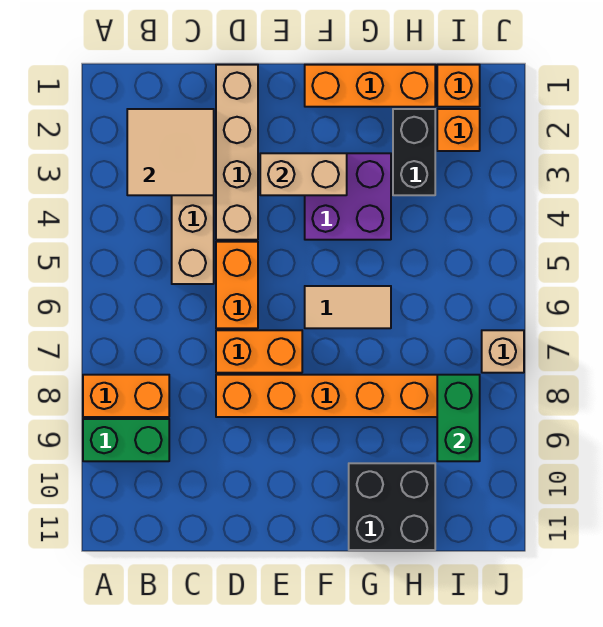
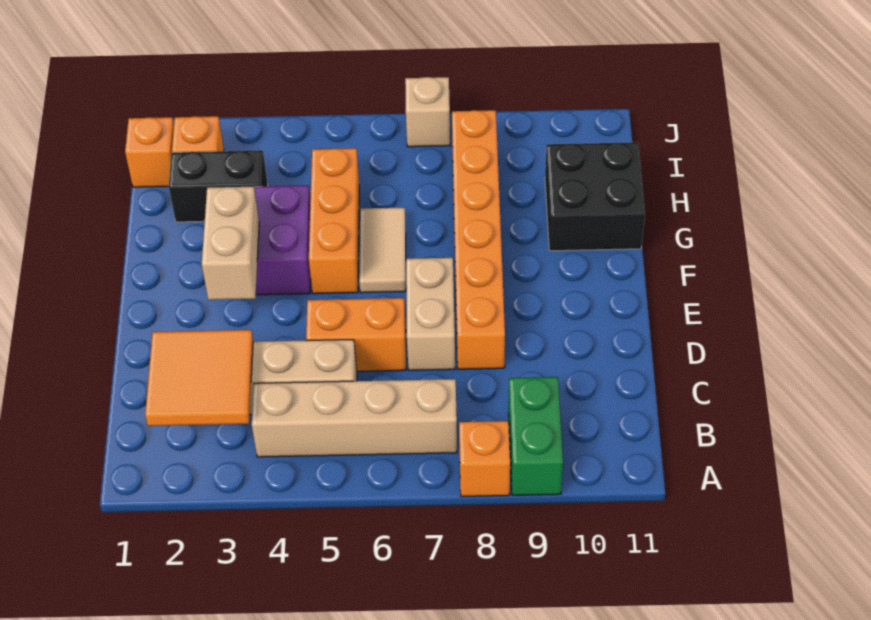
orange brick A8:B8 level 1 -> orange brick A8 level 1
tan tile B2:C3 level 2 -> orange tile B2:C3 level 2
tan brick D1:D4 level 1 -> tan brick B4:B7 level 1
orange brick D7:E7 level 1 -> tan brick D7:E7 level 1
orange brick F1:H1 level 1 -> orange brick F5:H5 level 1
green brick I8:I9 level 2 -> none

